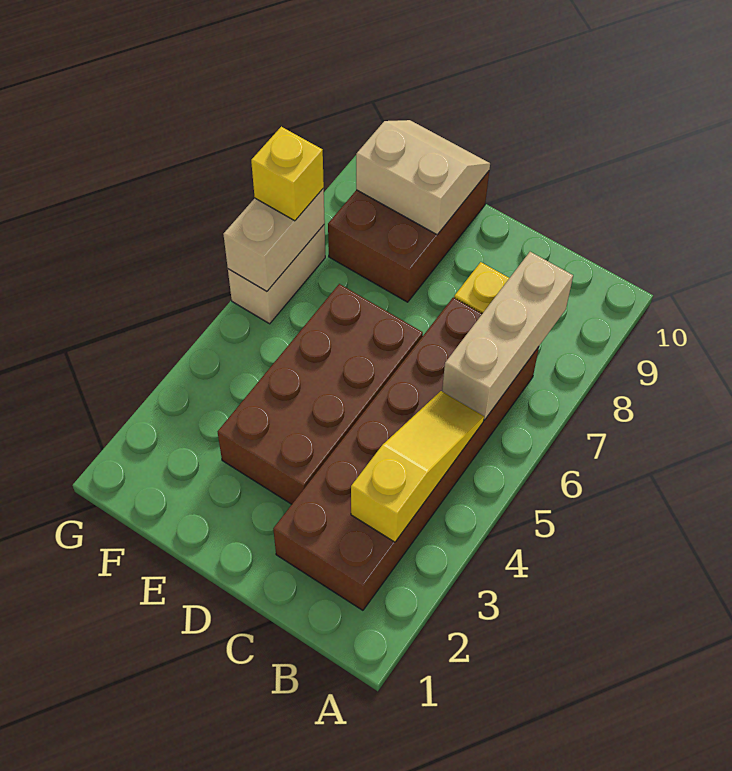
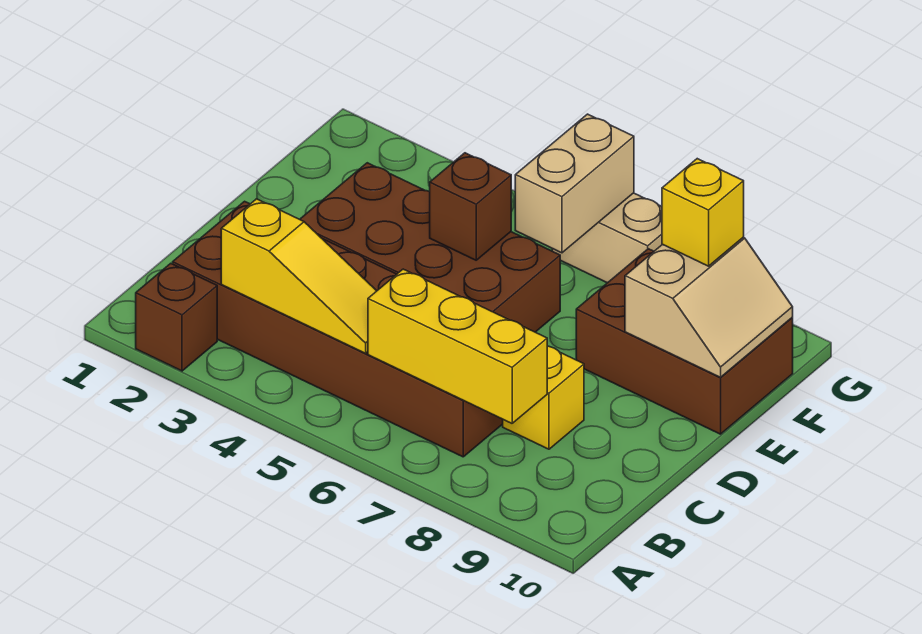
none -> brown brick A2 level 1
tan brick B6:B8 level 2 -> yellow brick B6:B8 level 2
none -> brown brick E5 level 2
tan brick G6:G7 level 2 -> tan brick F6:G6 level 2
yellow brick G7 level 3 -> yellow brick F9 level 3

